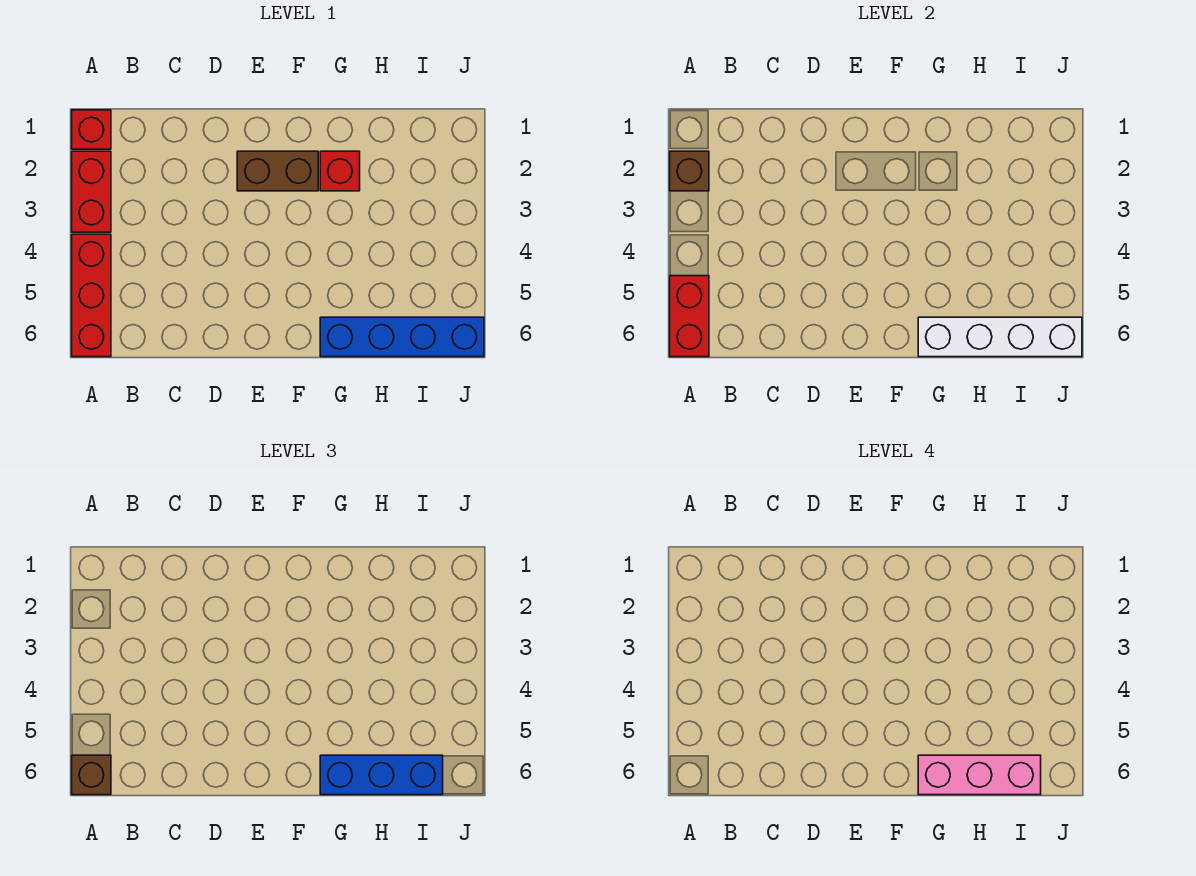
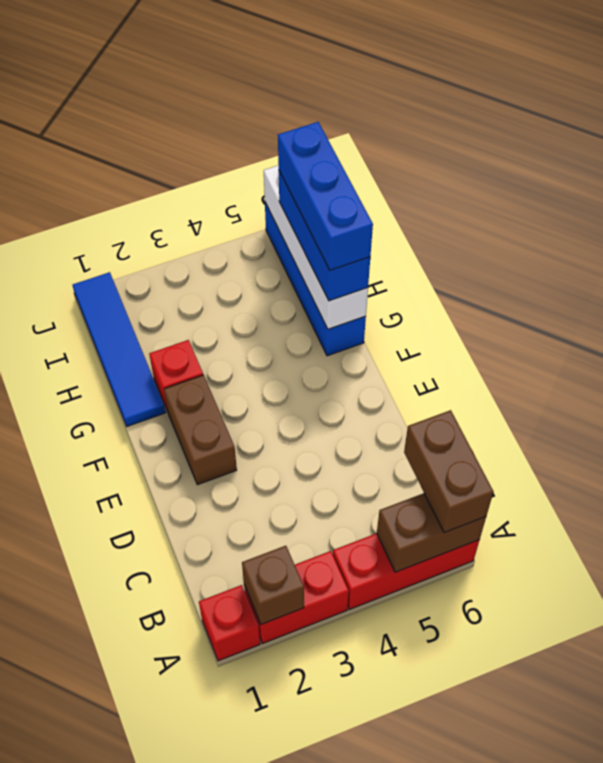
red brick A5:A6 level 2 -> brown brick A5:A6 level 2
brown brick A6 level 3 -> brown brick A6:B6 level 3
none -> blue tile G1:J1 level 1
pink brick G6:I6 level 4 -> blue brick G6:I6 level 4

